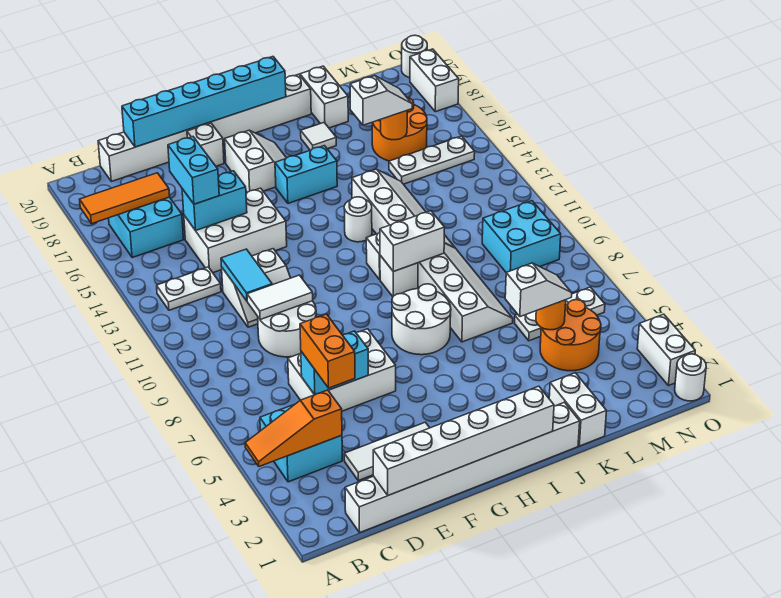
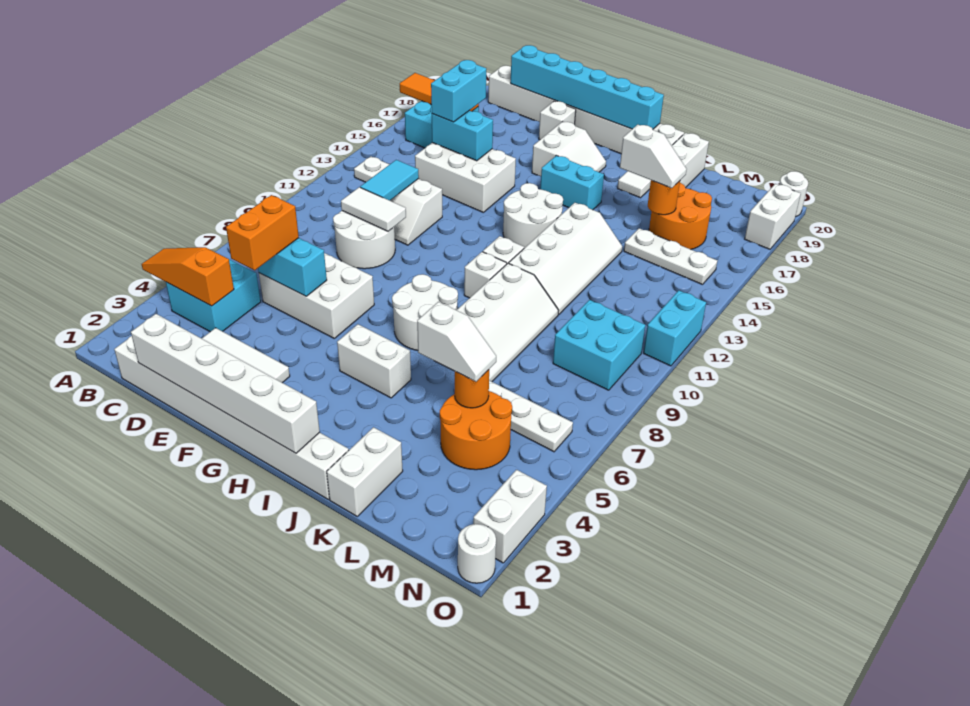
white brick I10:J10 level 2 -> white brick H5:I5 level 1
white round brick I13 level 1 -> white round brick H13:I14 level 1
none -> cyan brick O11:O12 level 1

